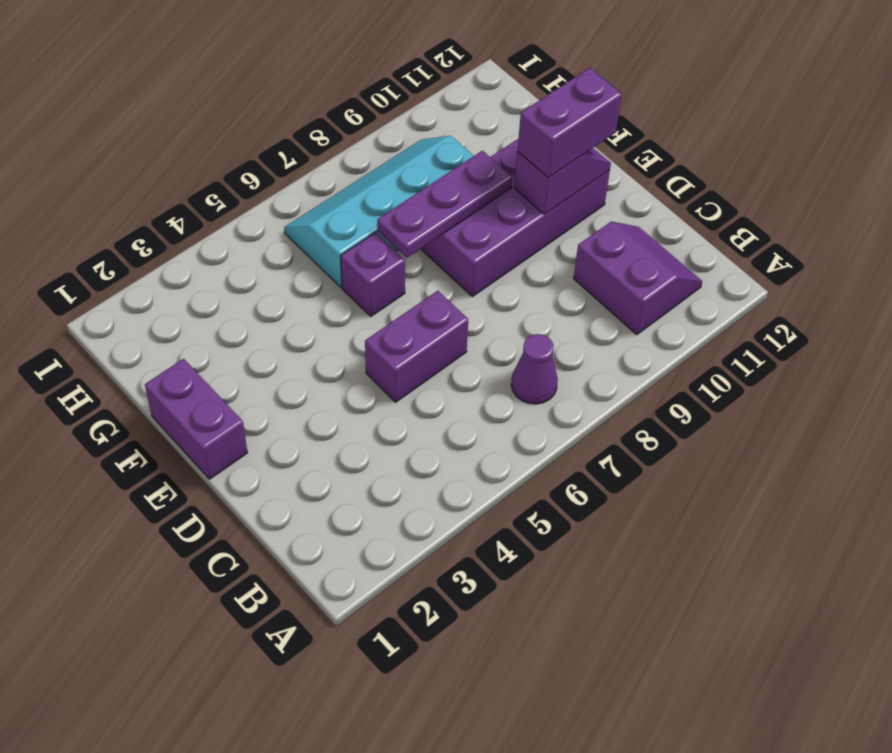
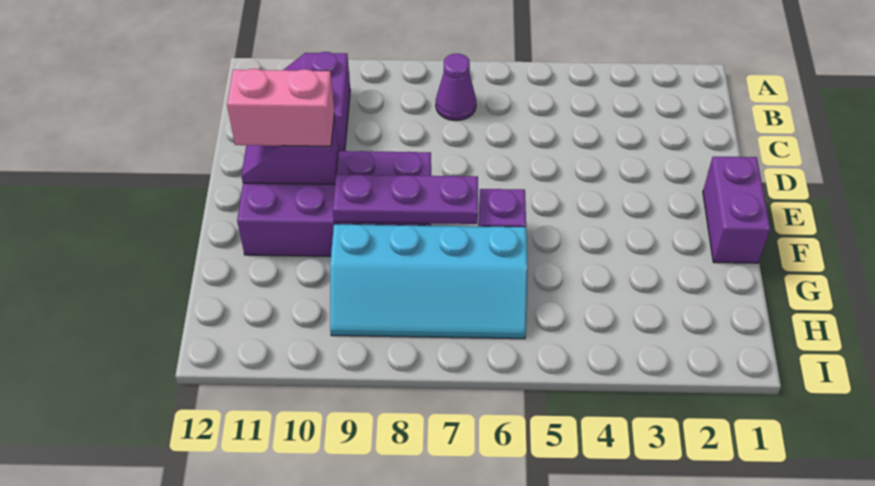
purple brick D5:D6 level 1 -> none
purple brick E10:E11 level 3 -> pink brick E10:E11 level 3

